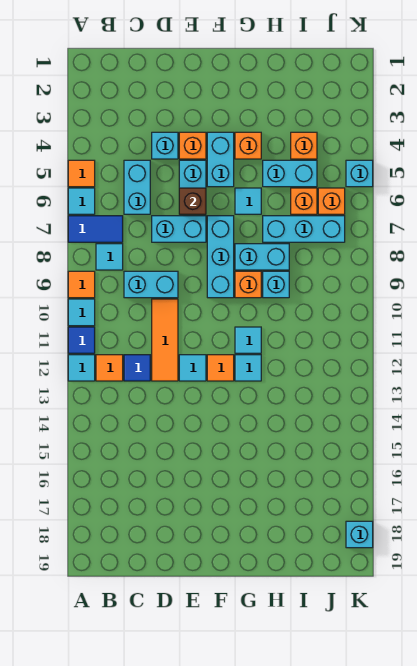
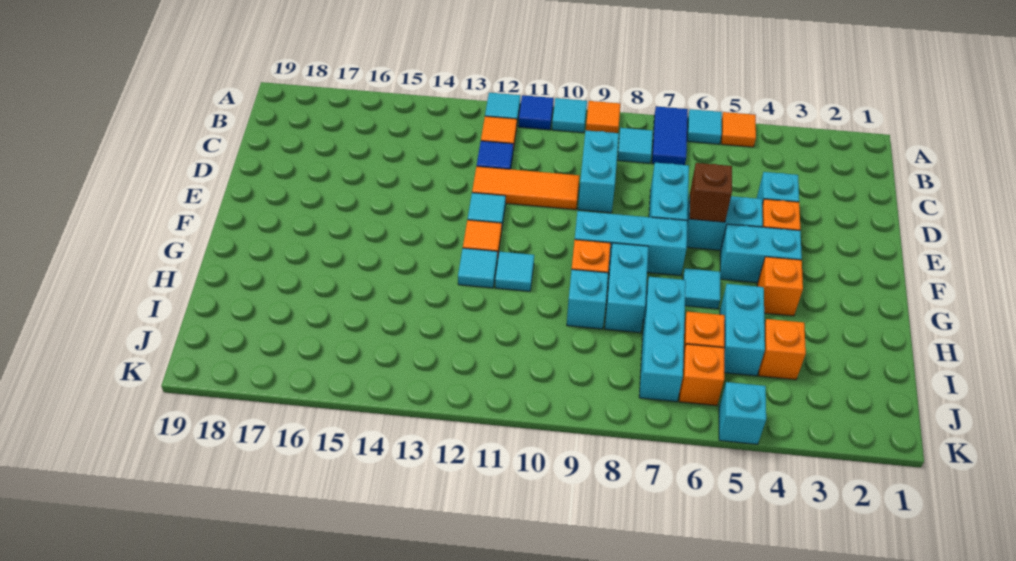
cyan brick C5:C6 level 1 -> none
cyan brick K18 level 1 -> none

